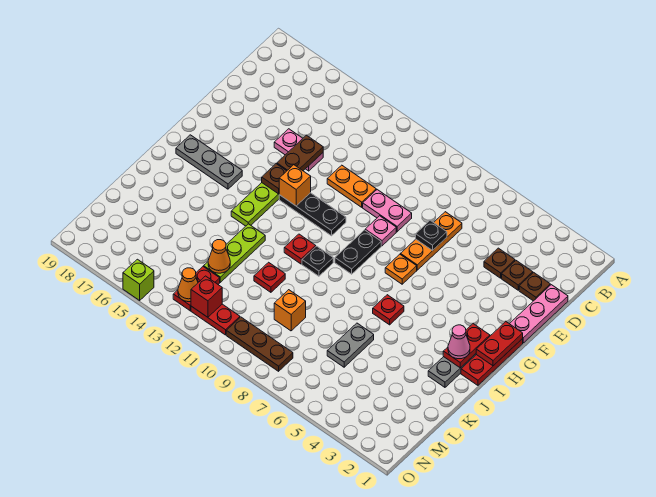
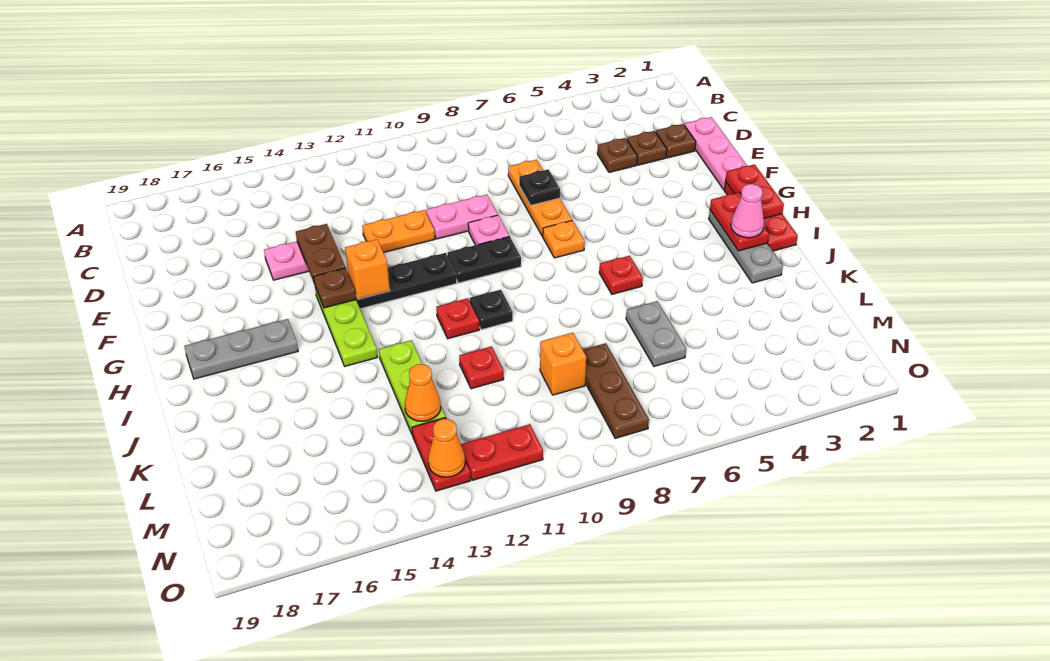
black plate G9:H9 level 1 -> black plate G9:G10 level 1
brown plate N8:N10 level 1 -> brown plate L8:N8 level 1
red brick N12 level 2 -> none
lime brick O15 level 1 -> none

